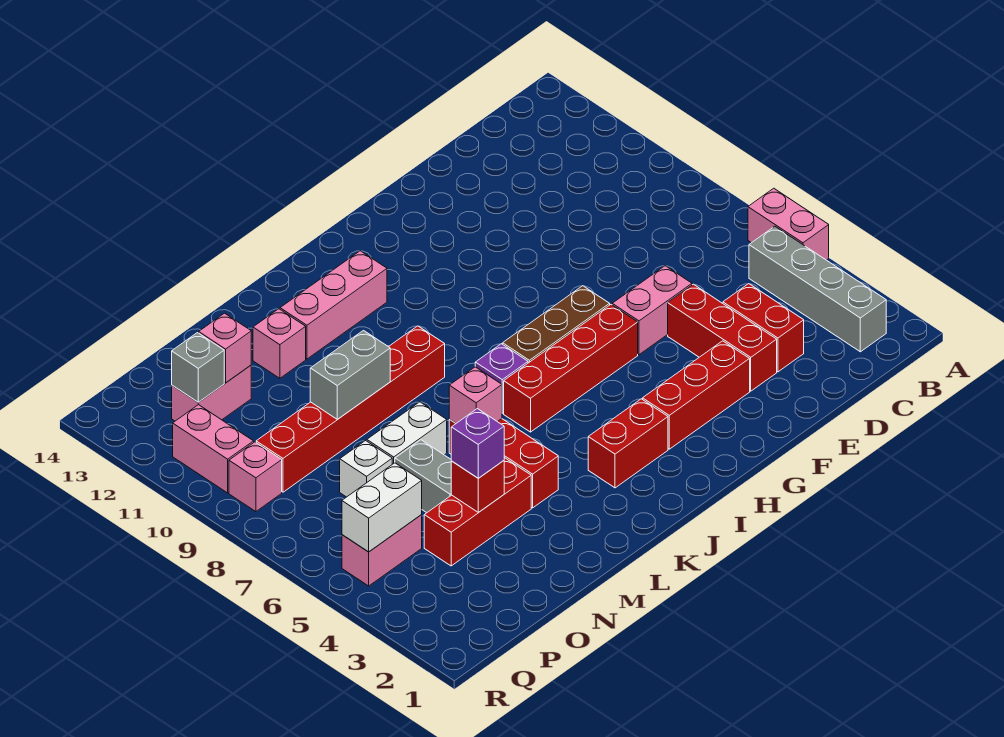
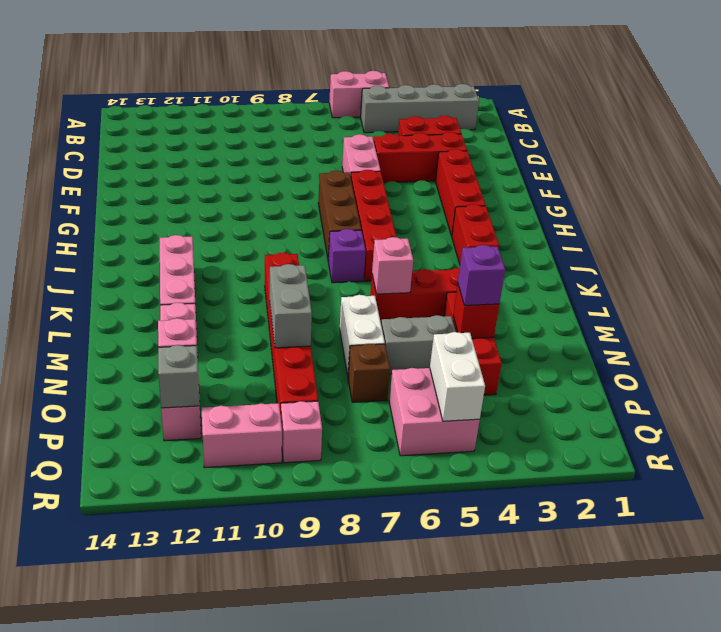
white brick O7 level 1 -> brown brick O7 level 1
pink brick P5:Q5 level 1 -> pink brick P5:Q6 level 1

